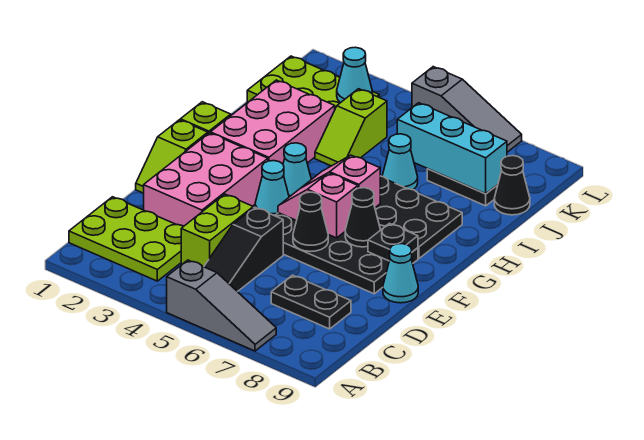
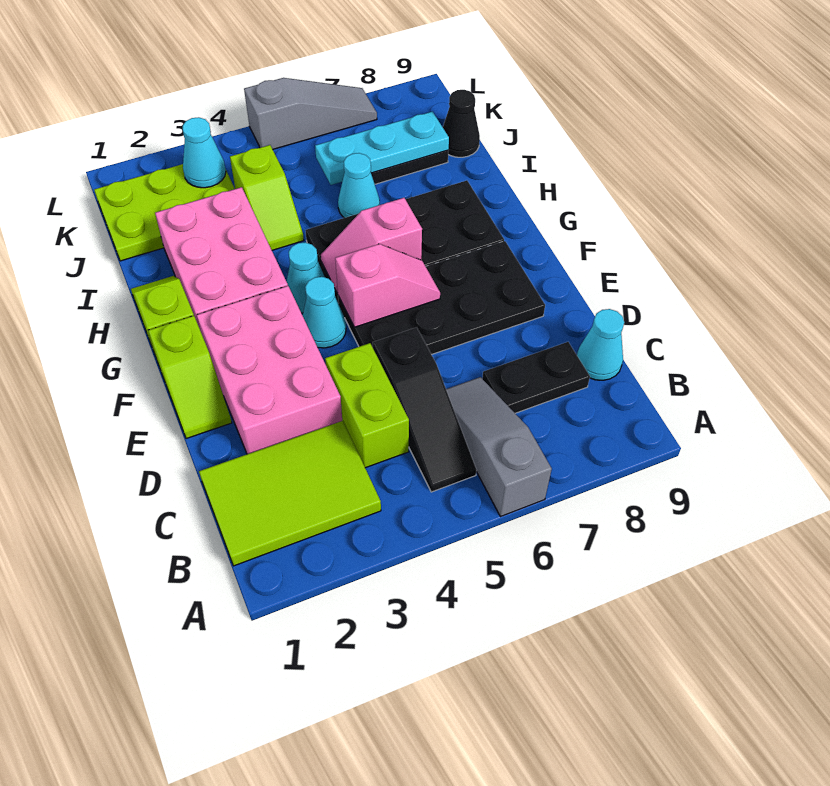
grey slope A5:A7 level 1 top 5 -> grey slope A6:C6 level 1 top A
lime plate B1:C3 level 1 -> lime tile B1:C3 level 1
black cone E6 level 2 -> none
cyan cone E9 level 1 -> cyan cone C9 level 1
pink slope F5:F6 level 2 top 6 -> pink slope F5:F6 level 2 top 5
black cone F7 level 2 -> none
black plate F8 level 2 -> none
cyan brick J6:J8 level 2 -> cyan plate J6:J8 level 2

